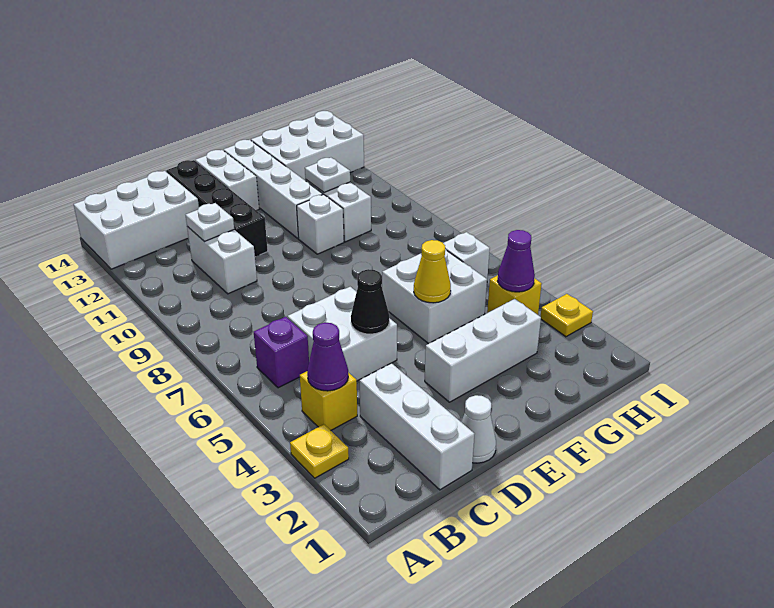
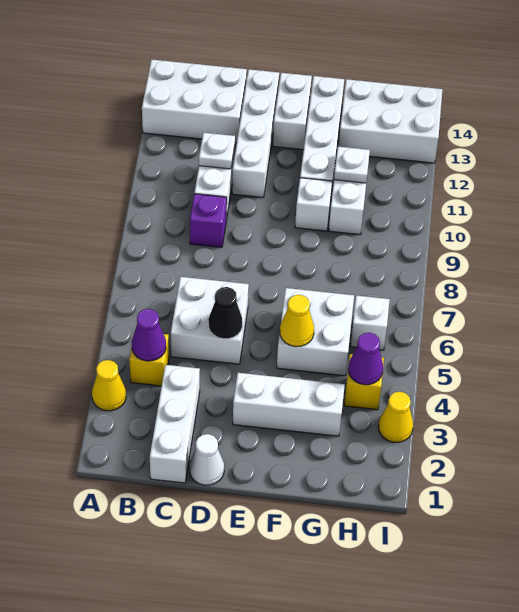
yellow plate A3 level 1 -> yellow cone A3 level 1
purple brick B6 level 1 -> purple brick C9 level 1
black brick D11:D14 level 1 -> white brick D11:D14 level 1
yellow plate I3 level 1 -> yellow cone I3 level 1

